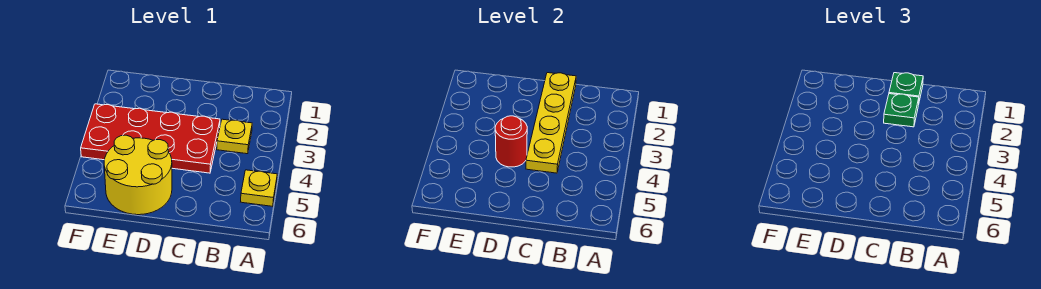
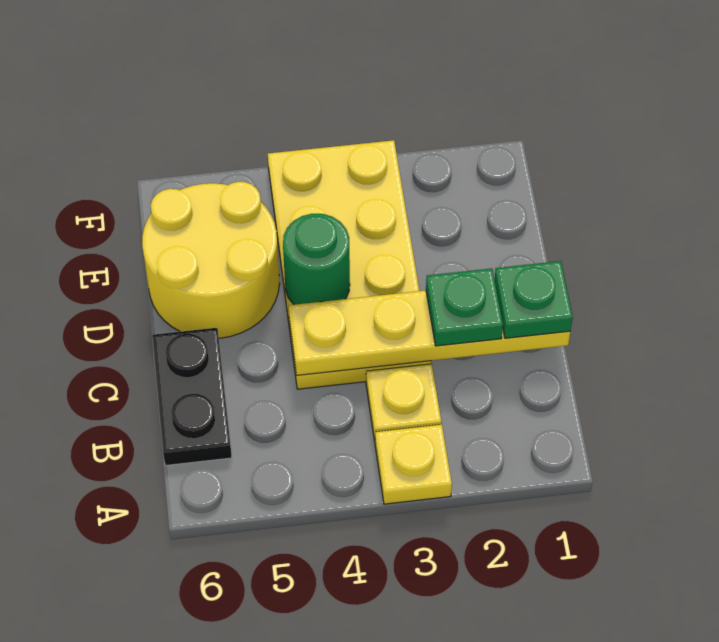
yellow plate A5 level 1 -> yellow plate A3 level 1
none -> black plate B6:C6 level 1
red plate C3:F4 level 1 -> yellow plate C3:F4 level 1
red round brick D4 level 2 -> green round brick D4 level 2

